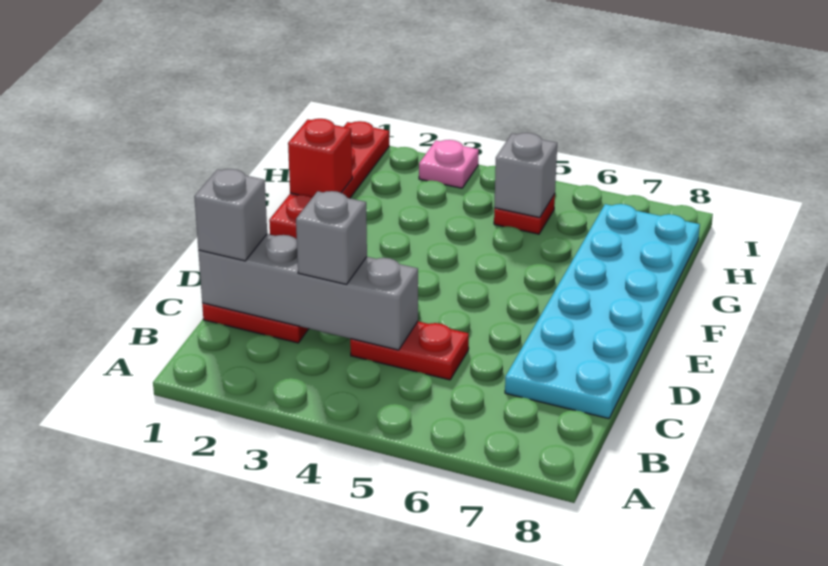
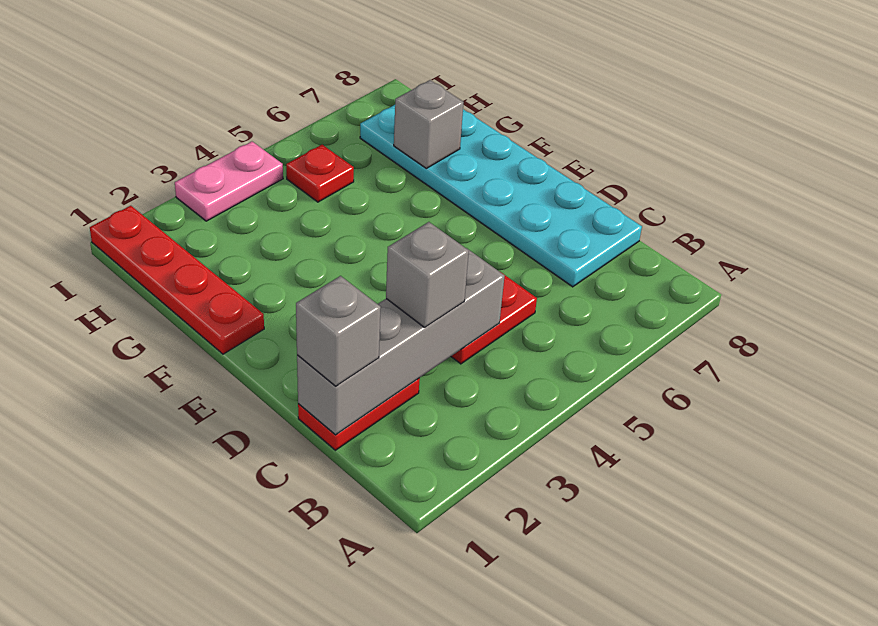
red brick G1 level 2 -> none
grey brick H5 level 2 -> grey brick G7 level 2
pink plate I3 level 1 -> pink plate I3:I4 level 1

